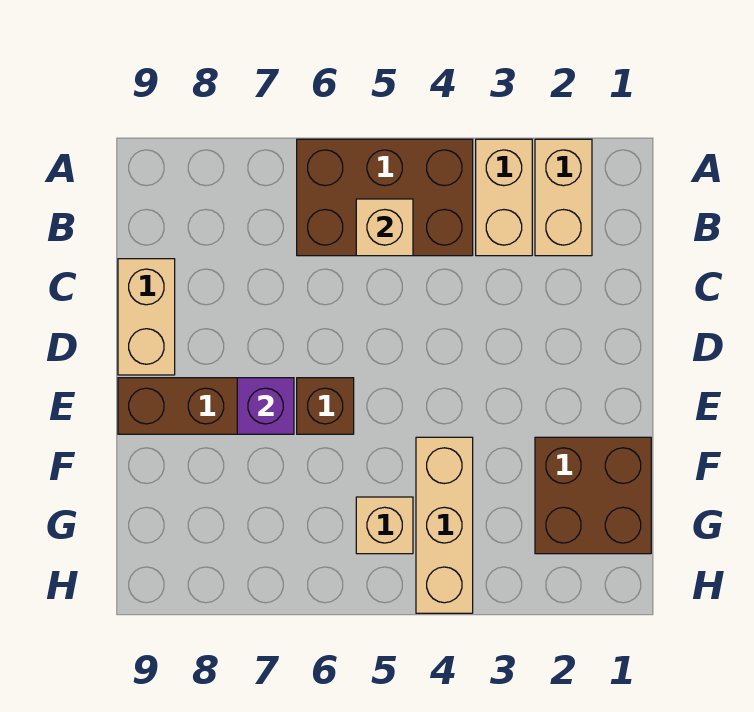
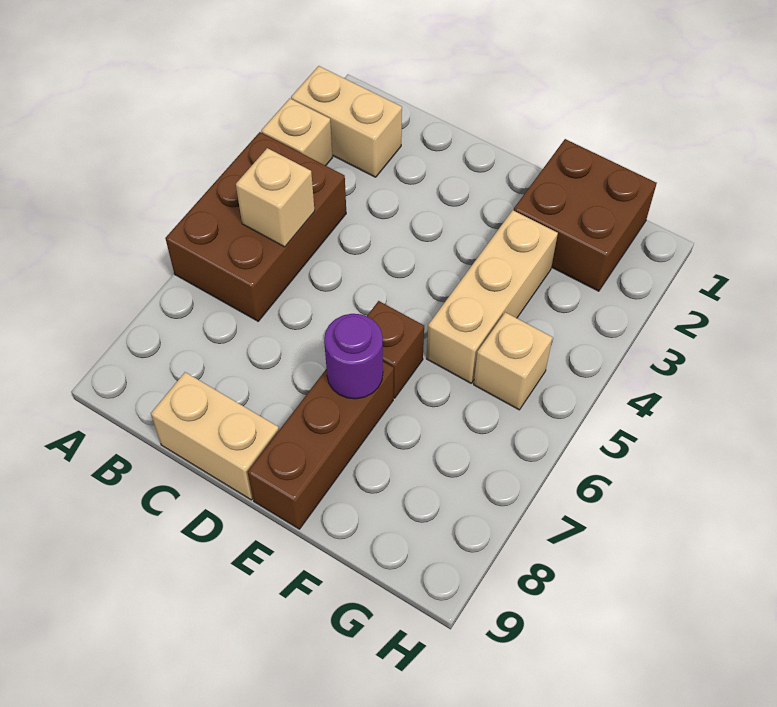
tan brick A3:B3 level 1 -> tan brick A3 level 1
purple brick E7 level 2 -> purple round brick E7 level 2
tan brick F4:H4 level 1 -> tan brick F3:F5 level 1

